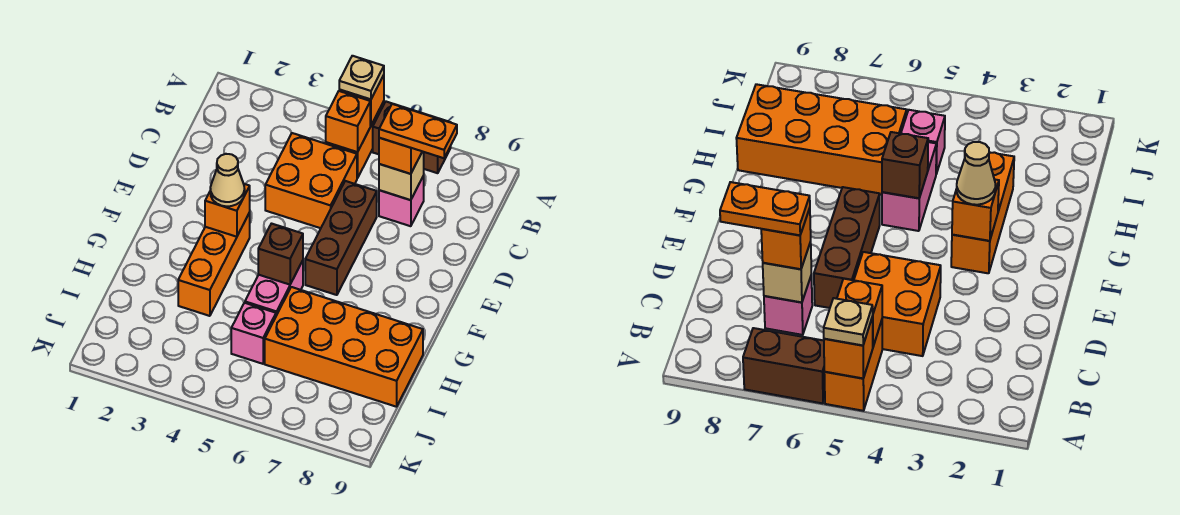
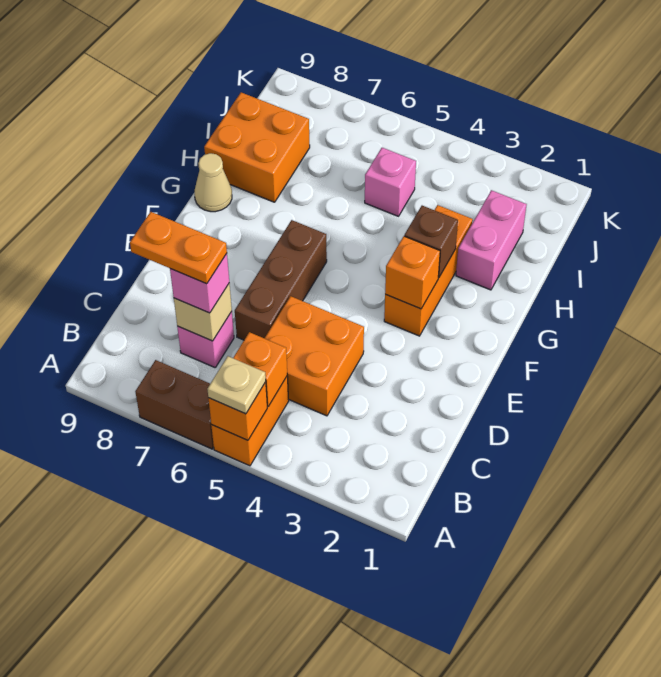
orange brick C7 level 3 -> pink brick C7 level 3
tan cone F3 level 3 -> tan cone G9 level 1
pink brick G5:H5 level 1 -> pink brick H2:I2 level 1
brown brick G5 level 2 -> brown brick G3 level 2
orange brick H6:I9 level 1 -> orange brick H8:I9 level 1

